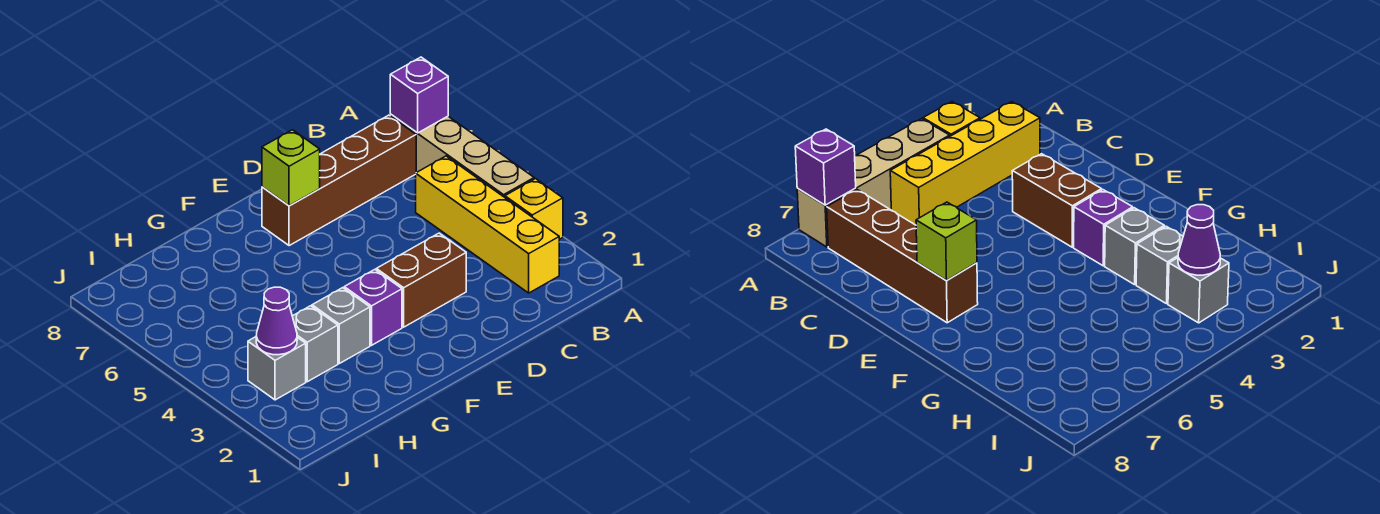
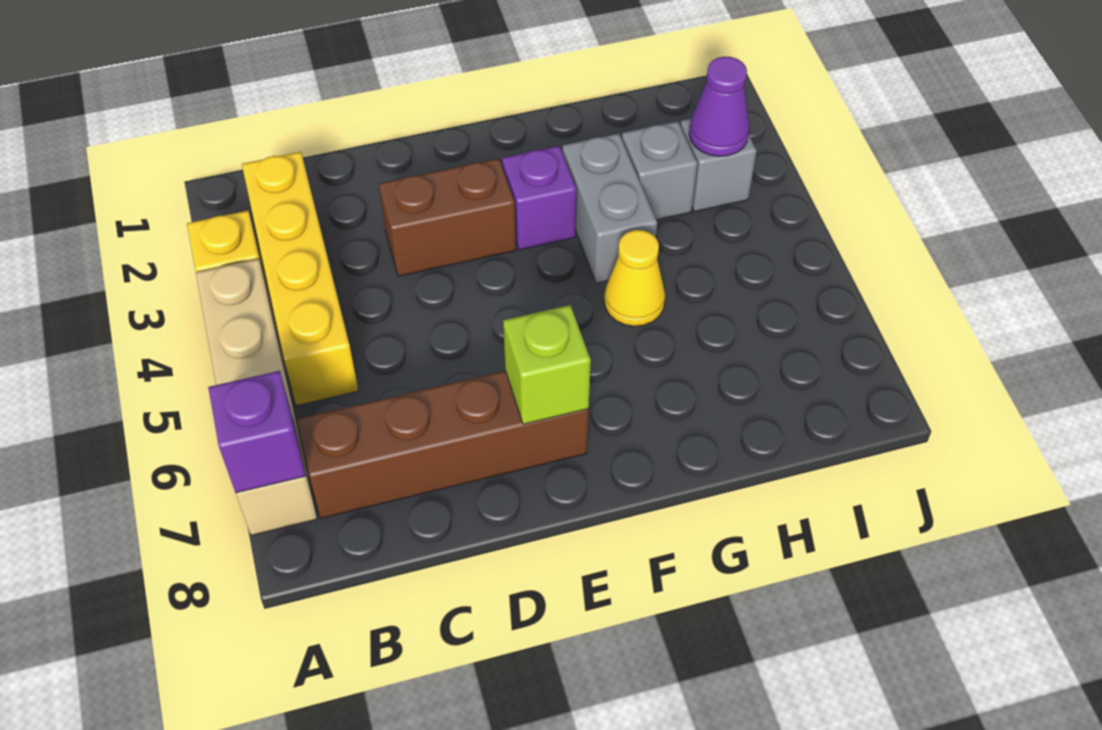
grey brick G3 level 1 -> grey brick G3:G4 level 1
none -> yellow cone G5 level 1

